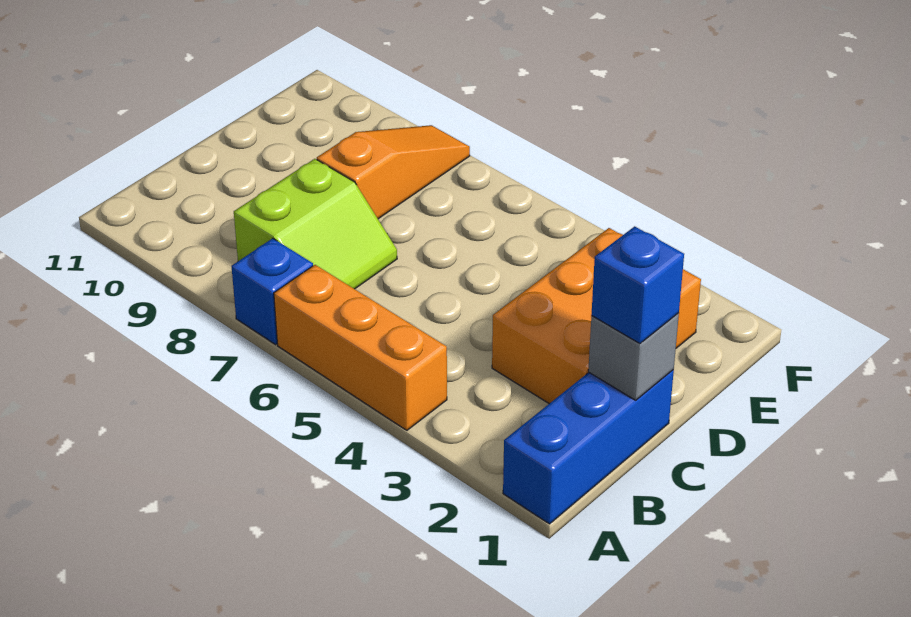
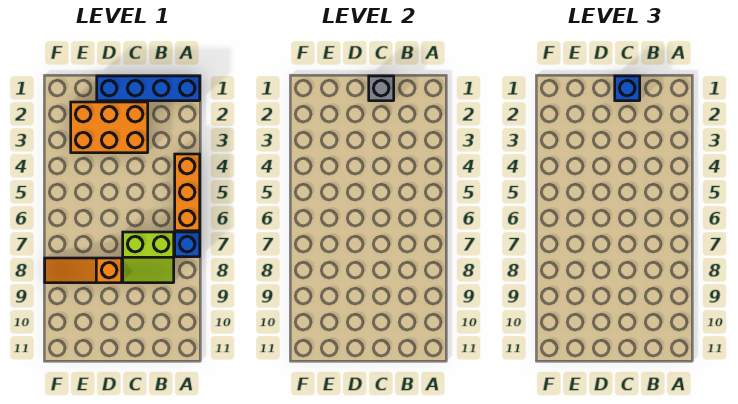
blue brick A1:C1 level 1 -> blue brick A1:D1 level 1
lime slope B7:C8 level 1 top 8 -> lime slope B7:C8 level 1 top 7

